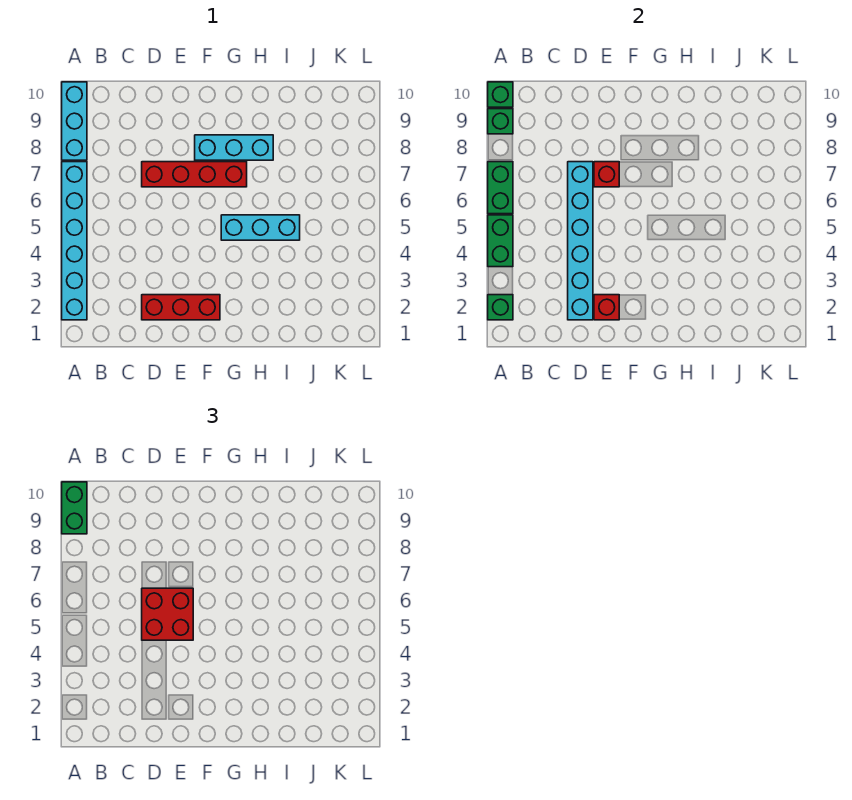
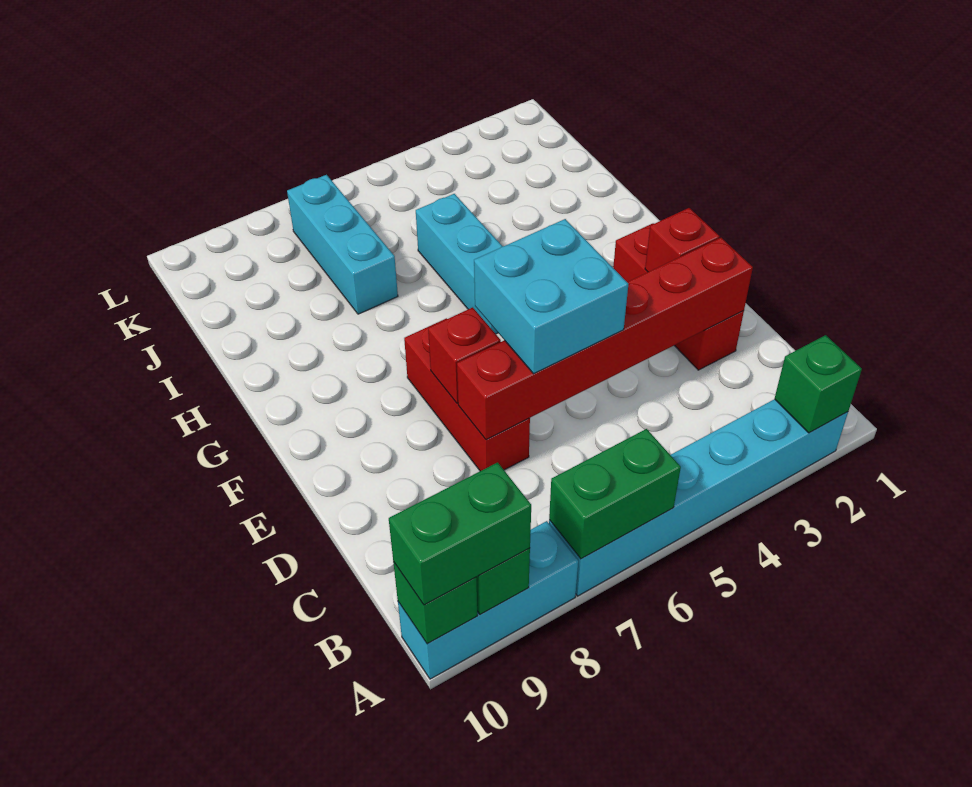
green brick A4:A5 level 2 -> none
cyan brick D2:D7 level 2 -> red brick D2:D7 level 2
red brick D5:E6 level 3 -> cyan brick D5:E6 level 3
red brick D7:G7 level 1 -> red brick D7:F7 level 1
cyan brick F8:H8 level 1 -> cyan brick I7:K7 level 1

